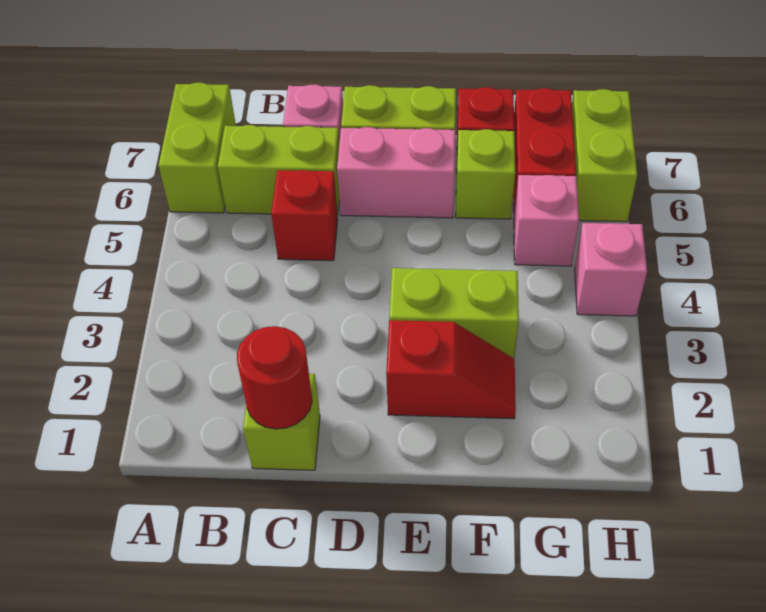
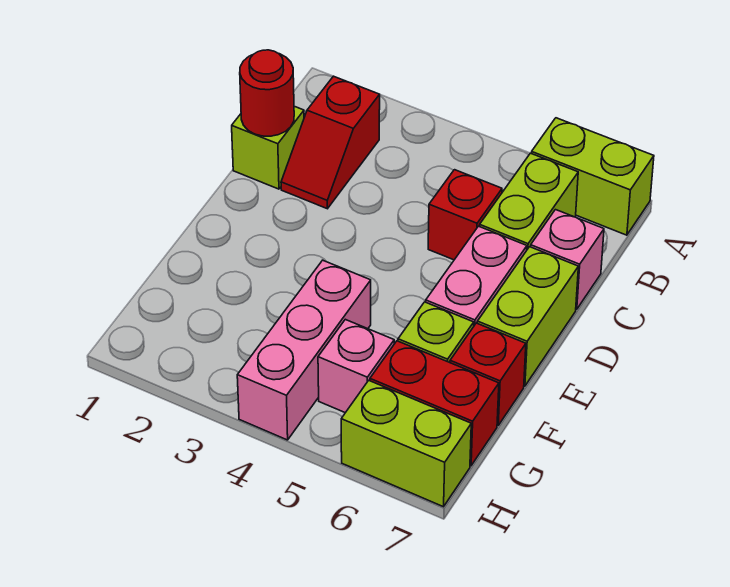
red slope E2:F2 level 1 top E -> red slope B2:C2 level 1 top B
lime brick E3:F3 level 1 -> none
pink brick H4 level 1 -> pink brick F4:H4 level 1

